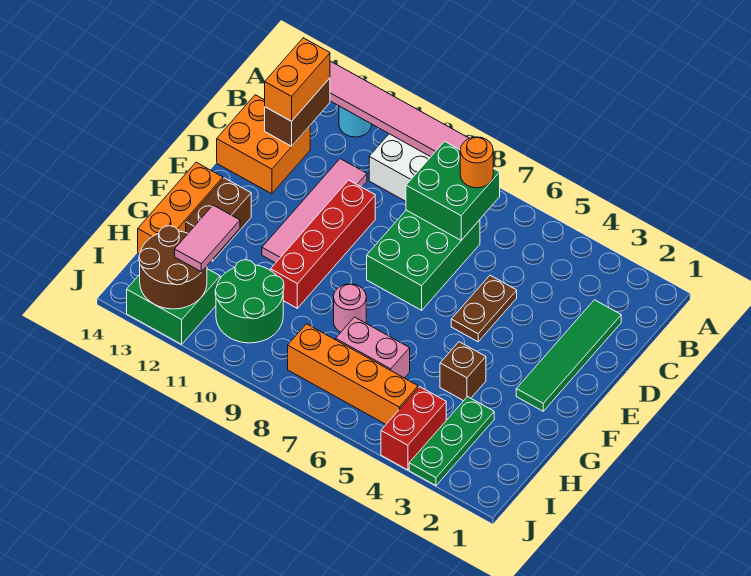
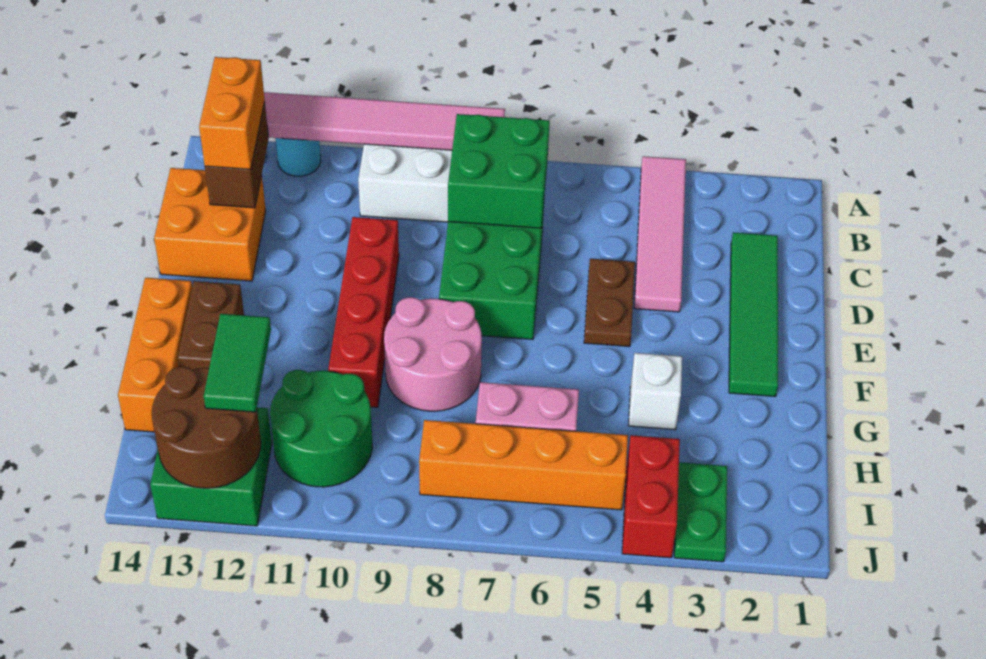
orange round brick B7 level 3 -> none
pink tile C11:F11 level 1 -> pink tile A4:D4 level 1
brown brick G4 level 1 -> white brick G4 level 1
pink round brick G8 level 1 -> pink round brick F8:G9 level 1
green plate H3:J3 level 1 -> green plate I3:J3 level 1
pink tile H12:I12 level 3 -> green tile H12:I12 level 3

